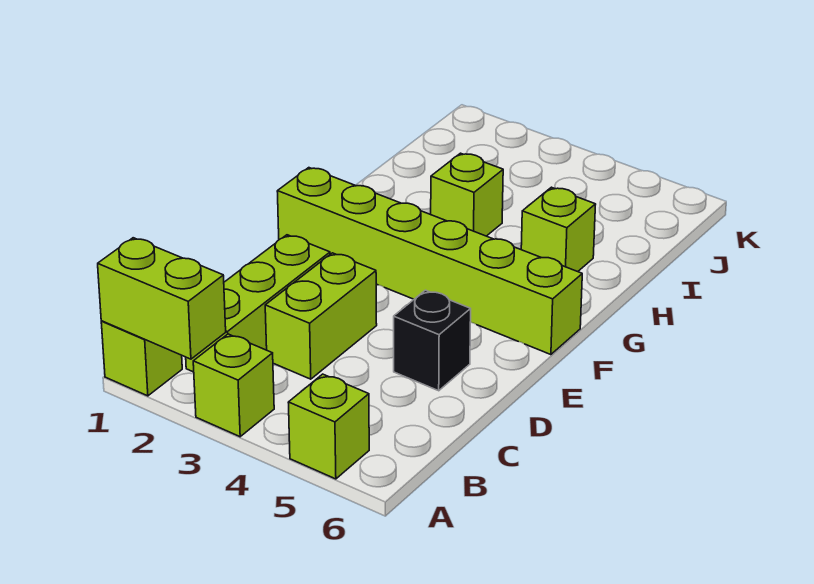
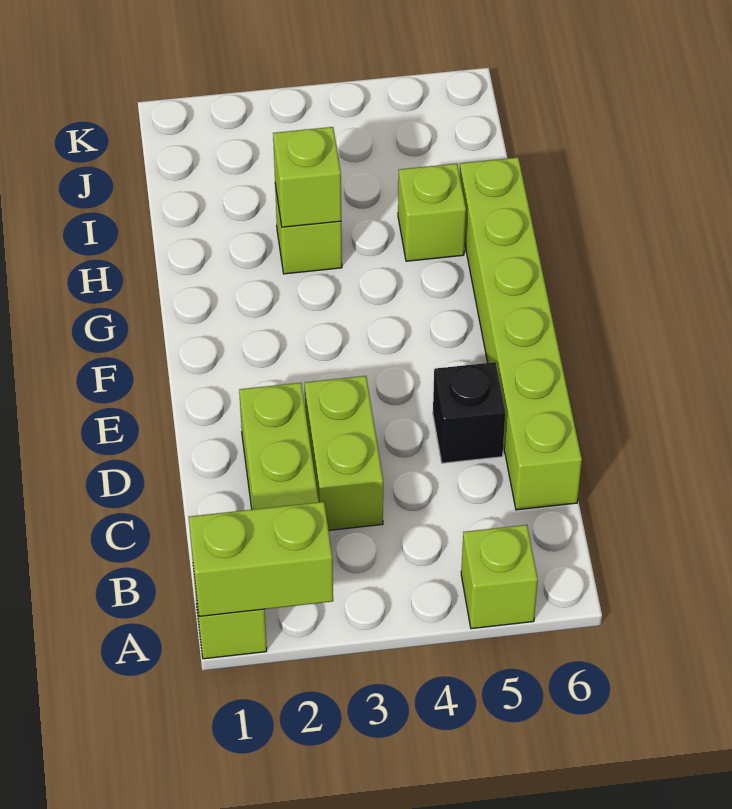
lime brick A3 level 1 -> lime brick H3 level 2
lime brick F1:F6 level 1 -> lime brick C6:H6 level 1

